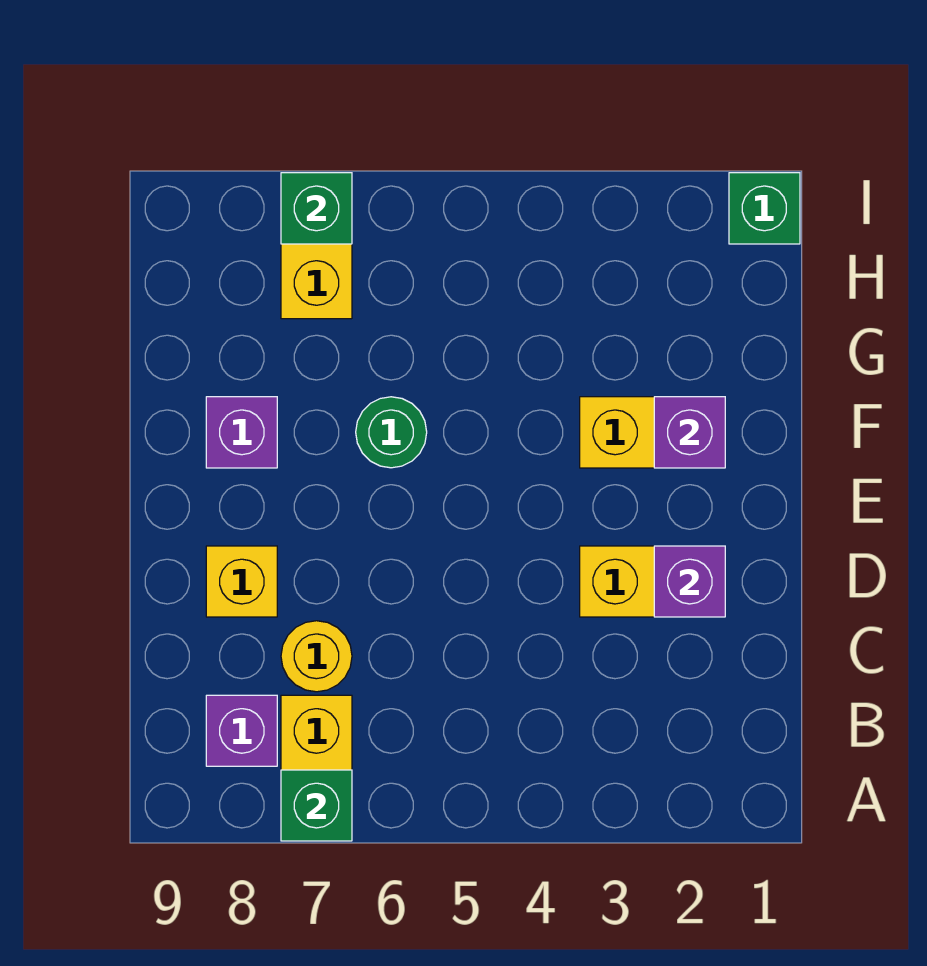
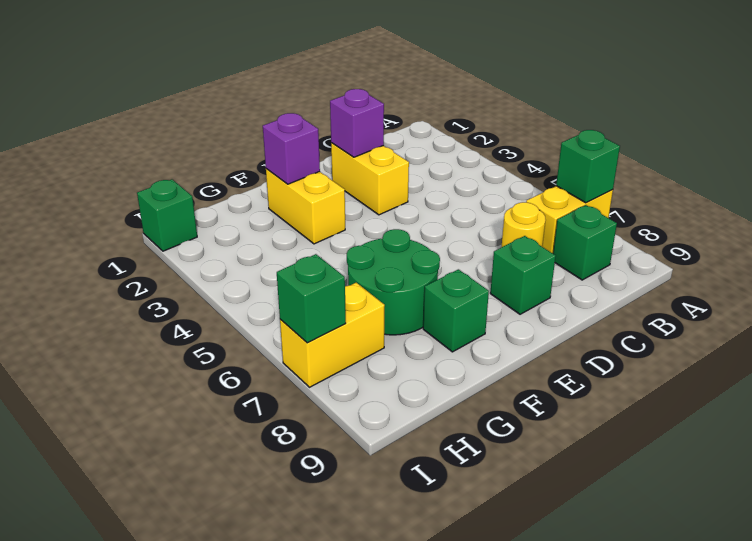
purple brick B8 level 1 -> green brick B8 level 1
yellow brick D8 level 1 -> green brick D8 level 1
green round brick F6 level 1 -> green round brick F6:G7 level 1
purple brick F8 level 1 -> green brick F8 level 1

